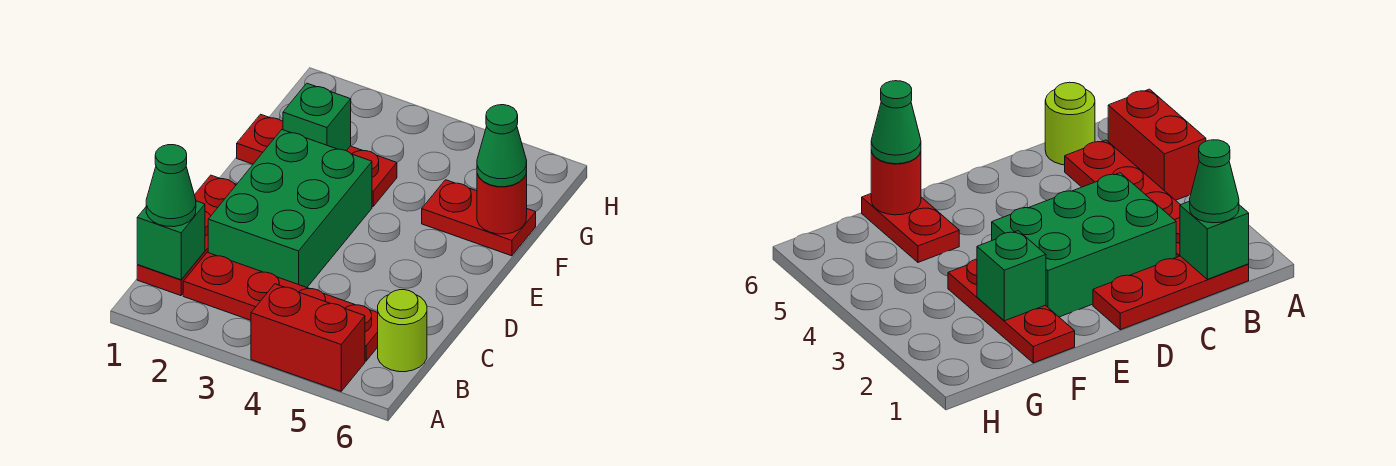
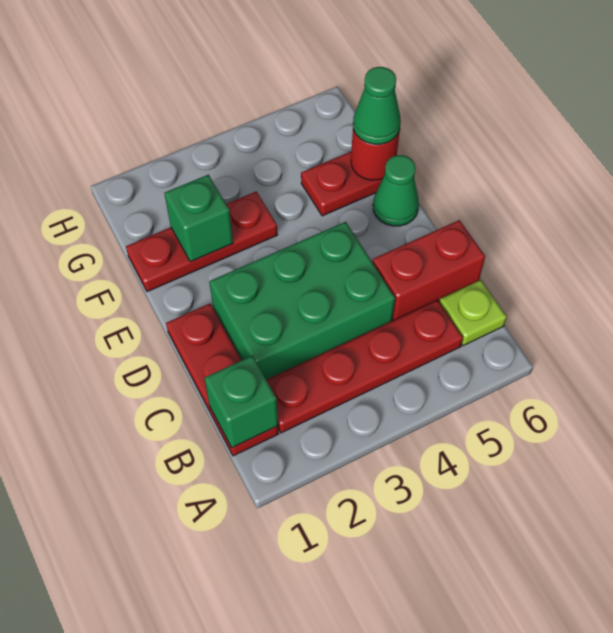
red brick A4:A5 level 1 -> red brick C5:C6 level 1
green cone B1 level 3 -> green cone E6 level 1
lime round brick B6 level 1 -> lime plate B6 level 1
green brick C2:E3 level 1 -> green brick C2:D4 level 1

